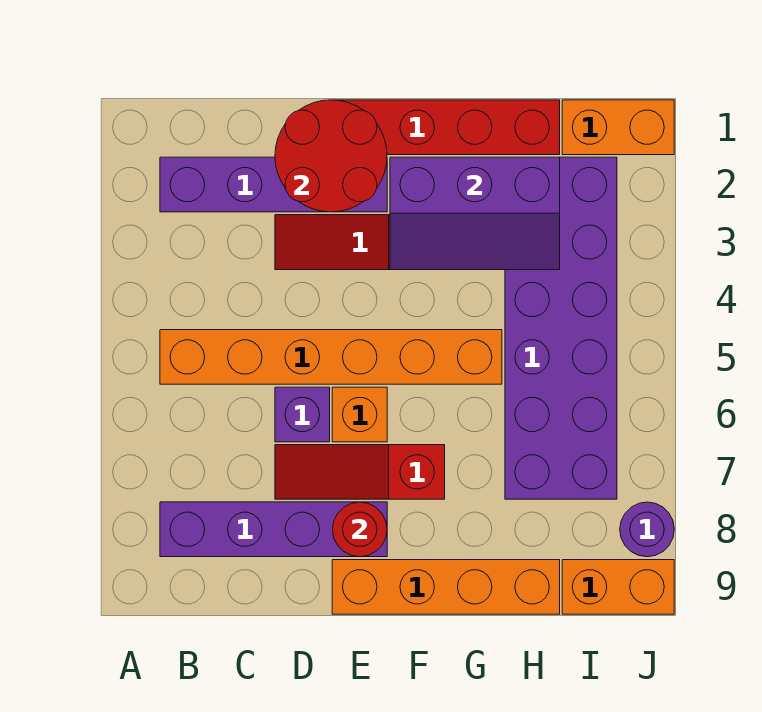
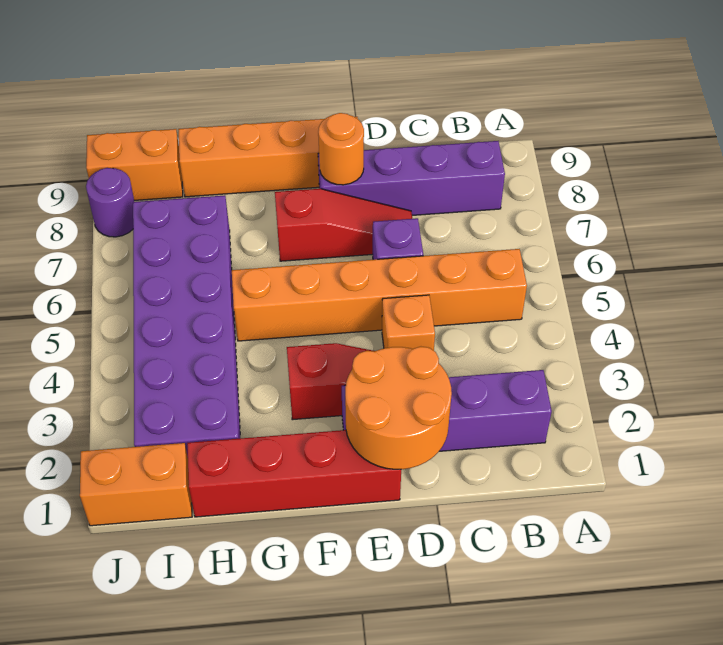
red round brick D1:E2 level 2 -> orange round brick D1:E2 level 2
orange brick E6 level 1 -> orange brick D4 level 1
red round brick E8 level 2 -> orange round brick E8 level 2
purple slope F2:H3 level 2 top 2 -> none

